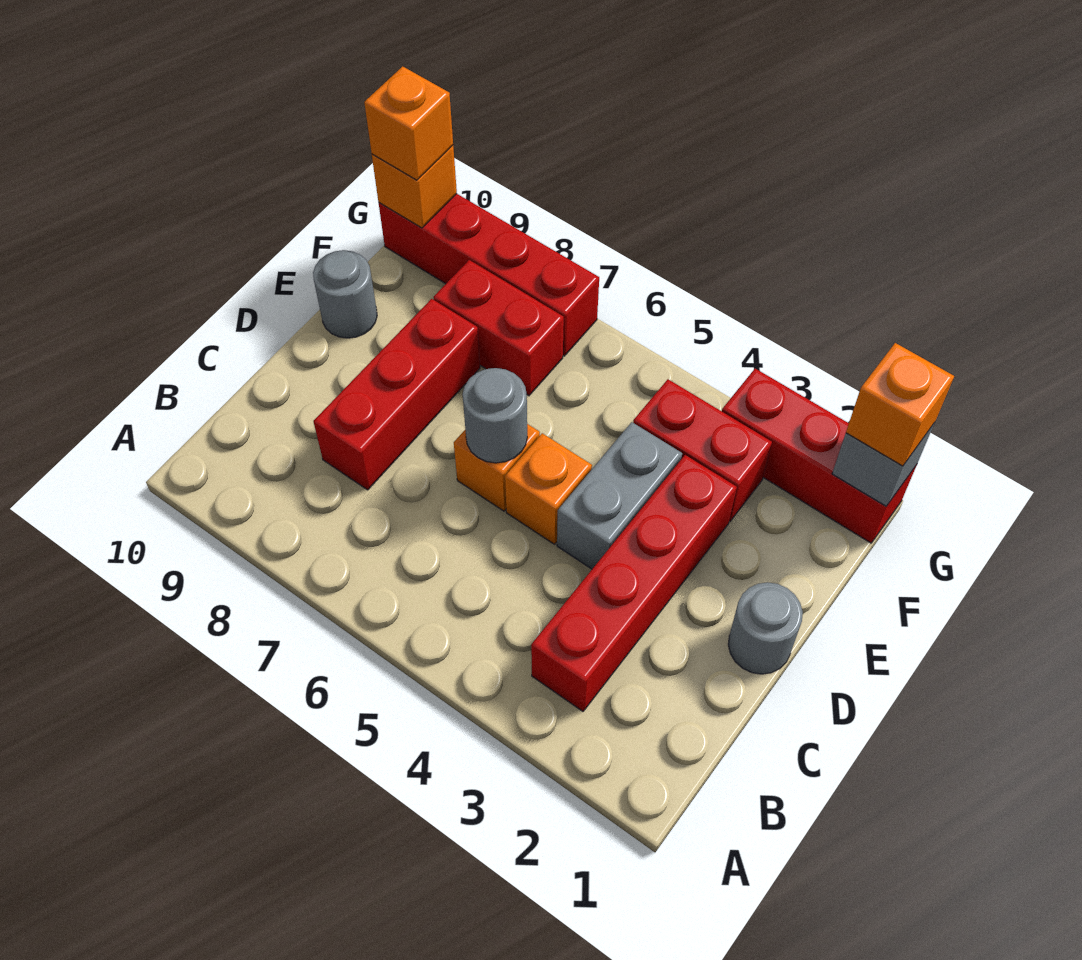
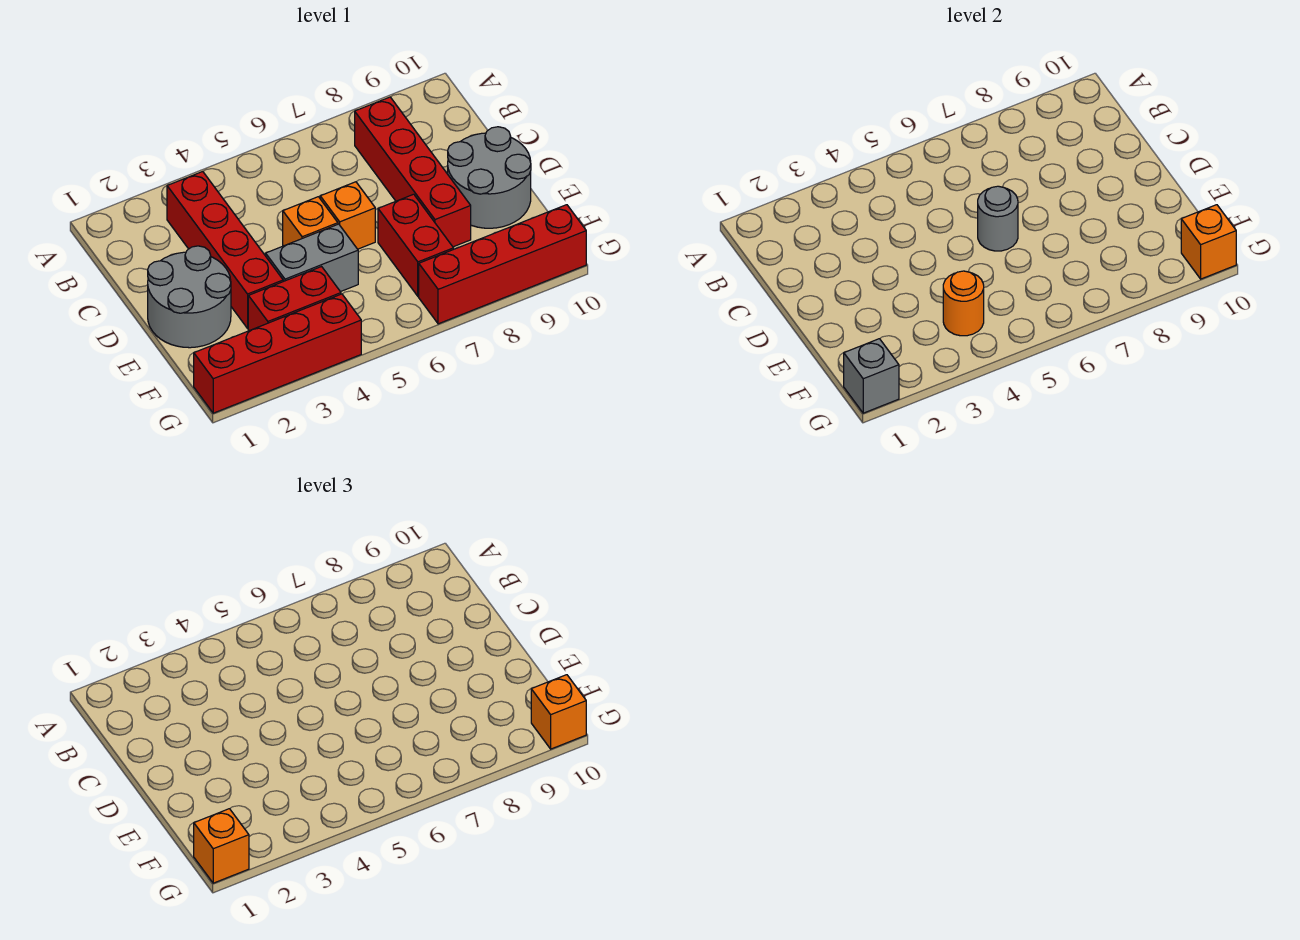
red brick C8:E8 level 1 -> red brick B8:E8 level 1
grey round brick D1 level 1 -> grey round brick D1:E2 level 1
grey brick D4:E4 level 1 -> grey brick E4:E5 level 1
grey round brick E10 level 1 -> grey round brick D9:E10 level 1
none -> orange round brick F4 level 2
red brick F7:F8 level 1 -> red brick E7:F7 level 1
red brick G1:G3 level 1 -> red brick G1:G4 level 1

